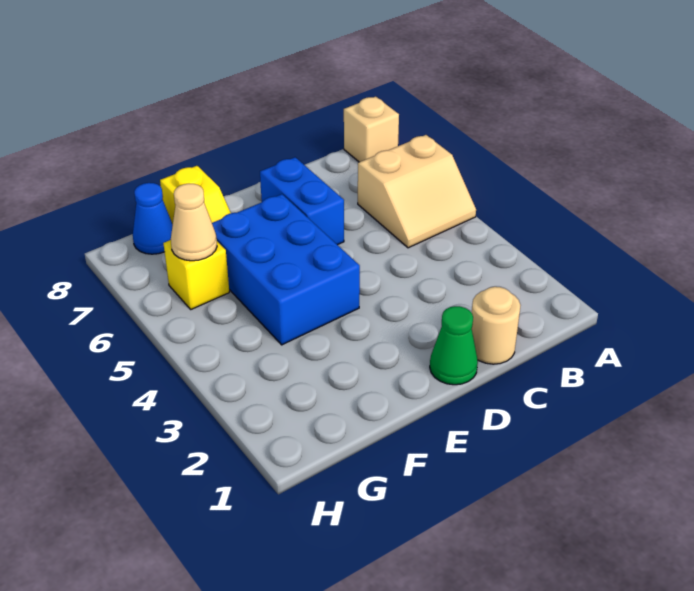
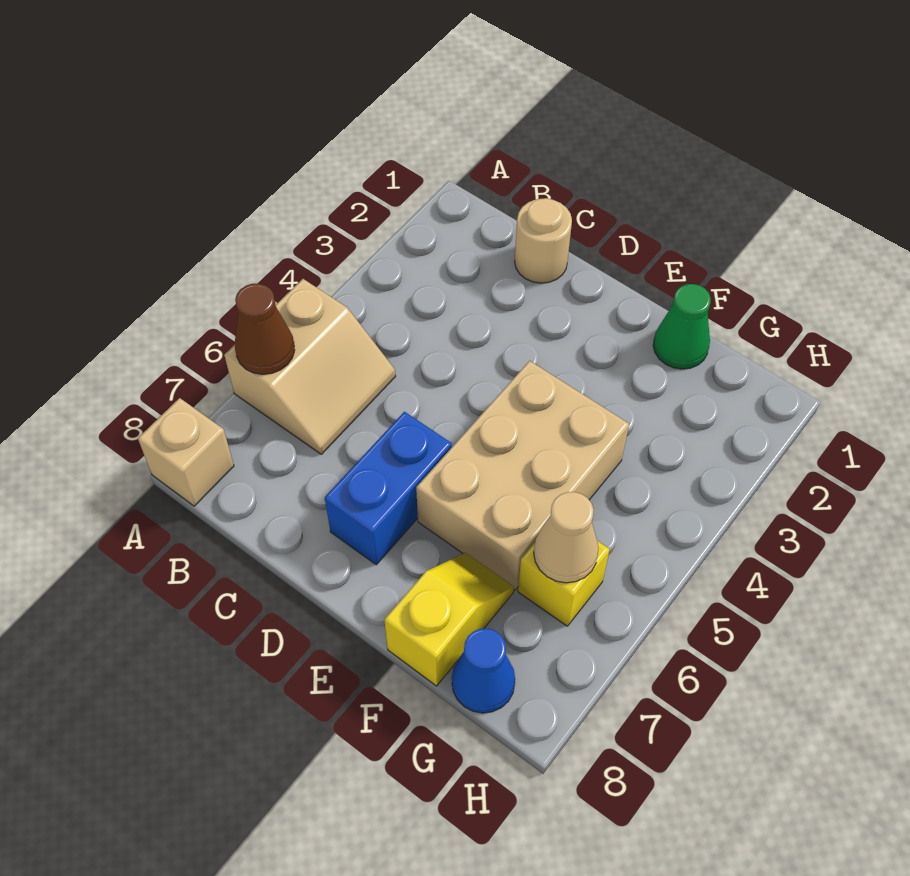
tan slope A5:B6 level 1 top 6 -> tan slope A5:B6 level 1 top A
none -> brown cone A6 level 2
green cone D1 level 1 -> green cone F1 level 1
blue brick E4:F6 level 1 -> tan brick E4:F6 level 1

